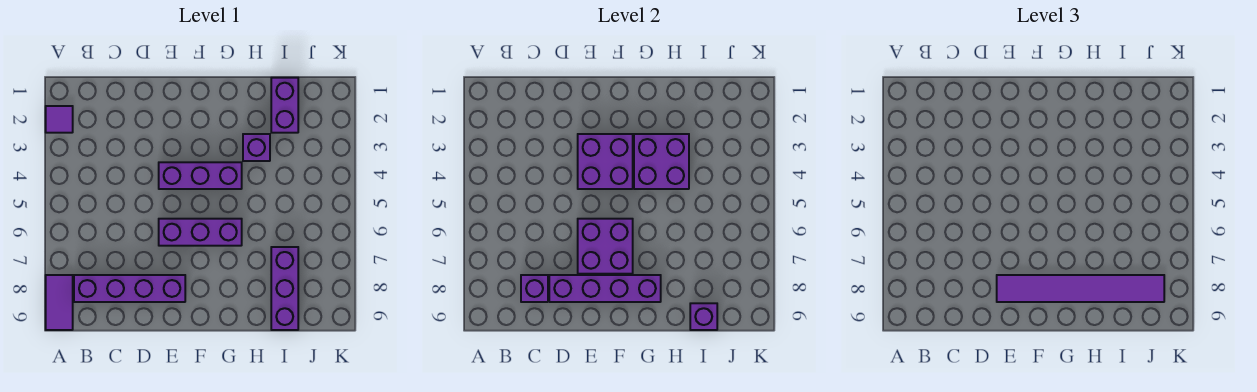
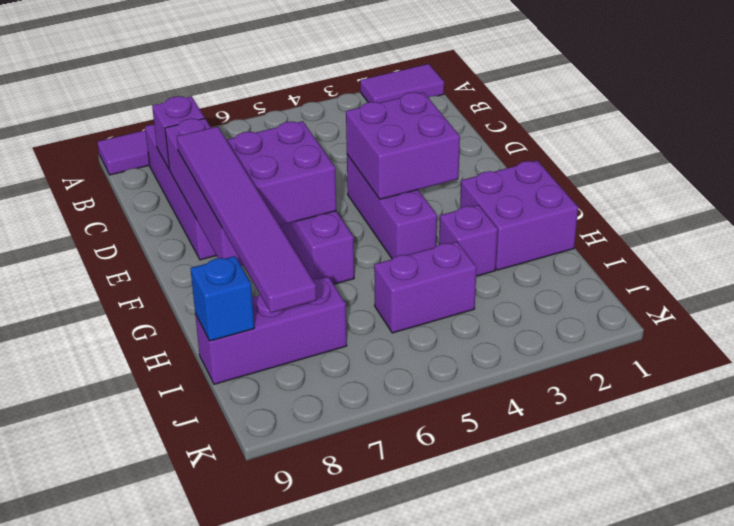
purple tile A2 level 1 -> purple tile A1:A2 level 1
purple brick G3:H4 level 2 -> purple brick G1:H2 level 1
purple brick I1:I2 level 1 -> purple brick I4:I5 level 1
purple brick I9 level 2 -> blue brick I9 level 2

